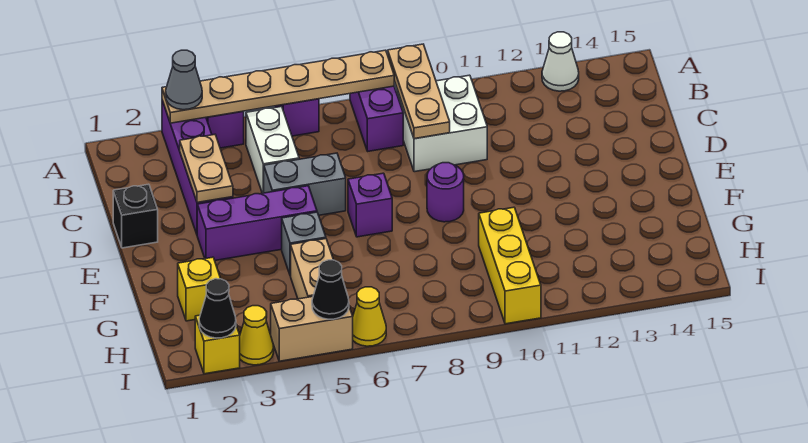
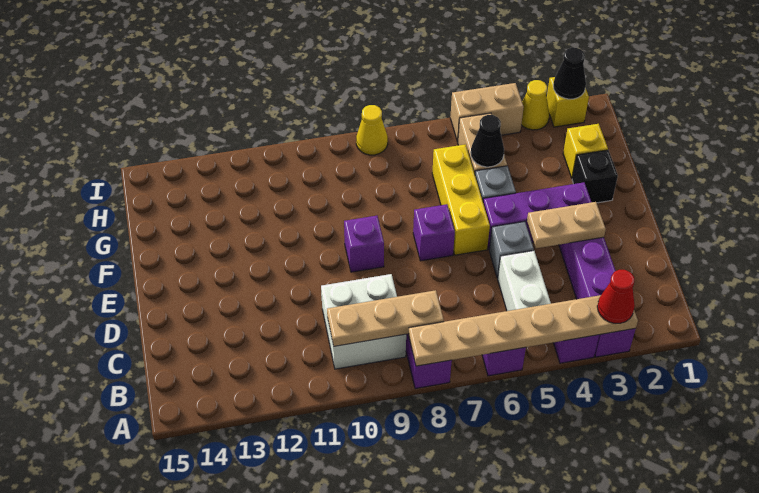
grey cone A3 level 3 -> red cone A3 level 3
tan plate A9:C9 level 2 -> tan plate B8:B10 level 2
white cone A13 level 1 -> none
tan plate C3:D3 level 2 -> tan plate D3:D4 level 2
black brick D1 level 1 -> black brick F2 level 1
grey brick D5:D6 level 1 -> grey brick D5 level 1
purple round brick E9 level 1 -> purple brick E9 level 1
yellow brick G10:I10 level 1 -> yellow brick E6:G6 level 1
black cone I5 level 2 -> black cone G5 level 2
yellow cone I6 level 1 -> yellow cone I8 level 1

